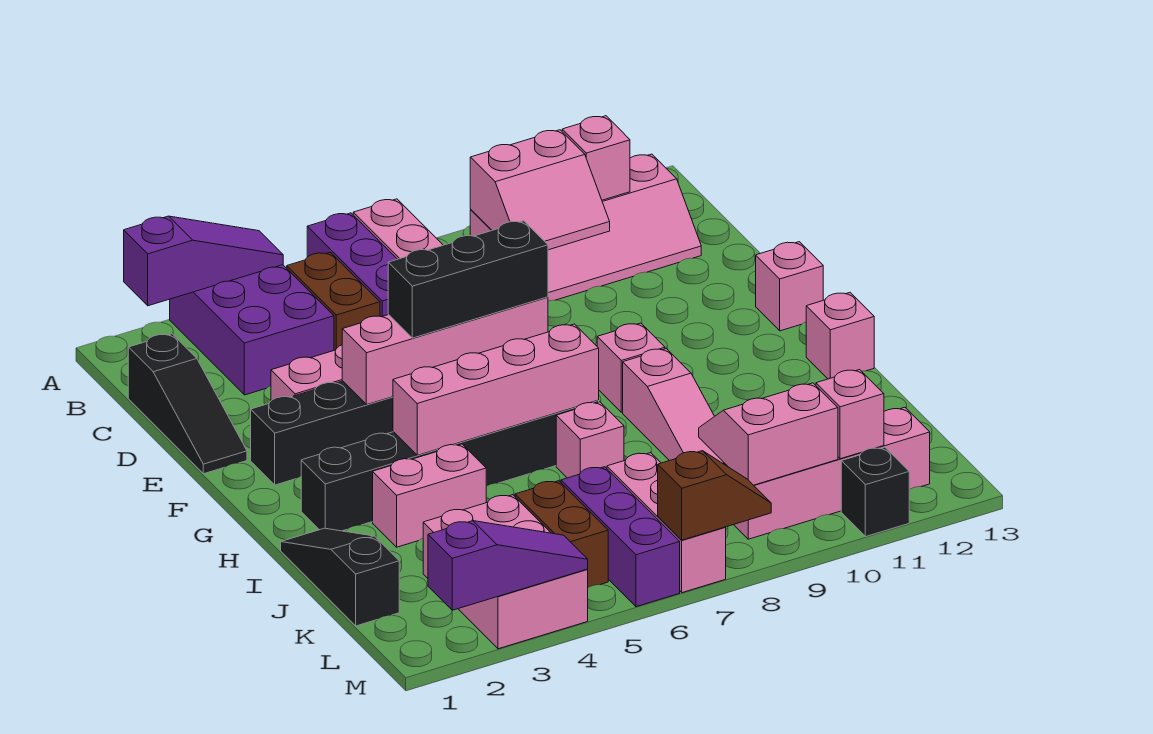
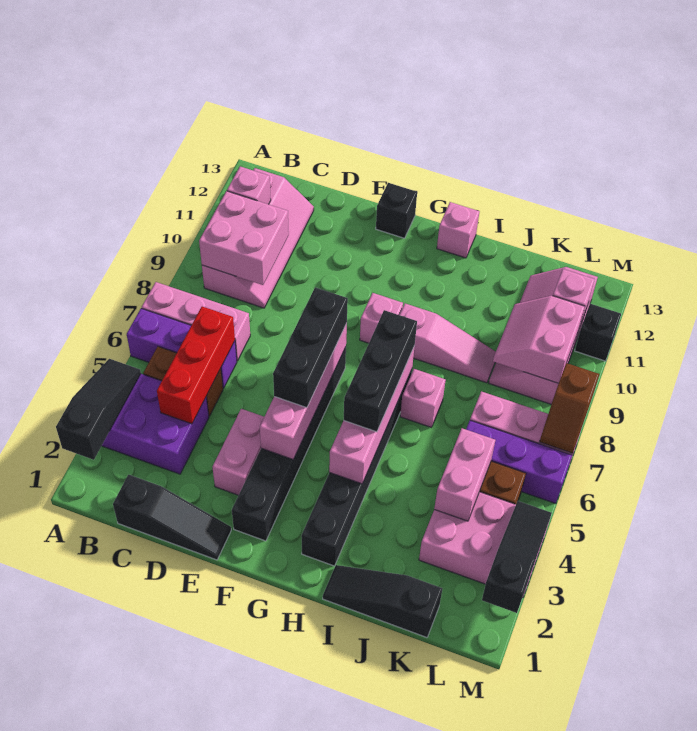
purple slope A2:A4 level 2 top 2 -> black slope A2:A4 level 2 top 2
pink slope B9:C10 level 2 top B -> pink brick B9:C10 level 2
none -> red brick C4:C6 level 2
pink brick F13 level 1 -> black brick F13 level 1
none -> black brick H5:H7 level 3
pink brick I3:I4 level 1 -> pink brick K4:K5 level 2
purple slope M2:M4 level 2 top 2 -> black slope M2:M4 level 2 top 2
brown slope M7:M8 level 2 top 7 -> brown slope M7:M8 level 2 top 8

